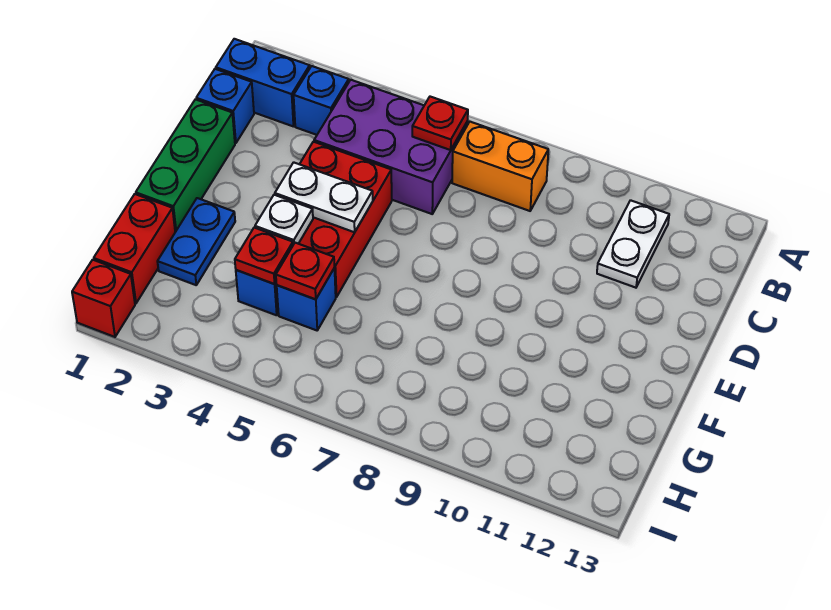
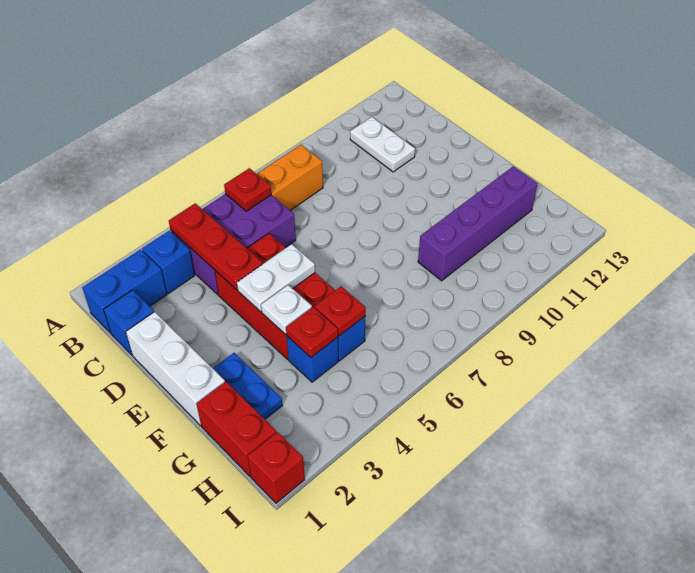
none -> red plate B4:D4 level 2
green brick D1:F1 level 1 -> white brick D1:F1 level 1
none -> purple brick G9:G12 level 1

